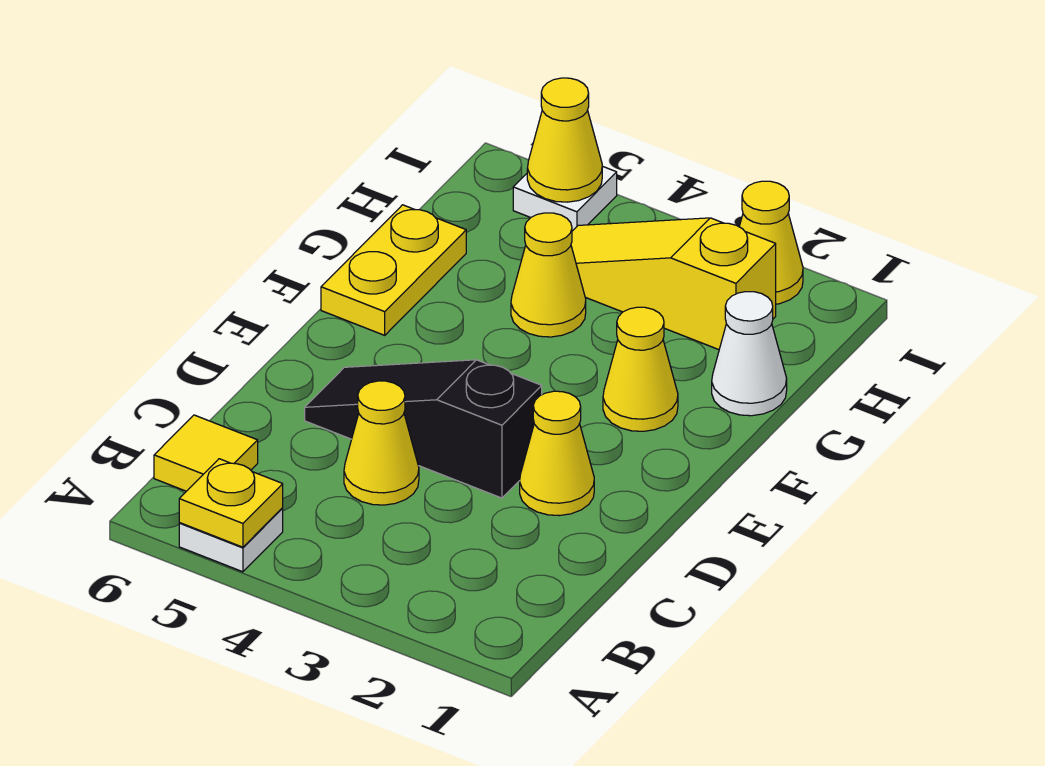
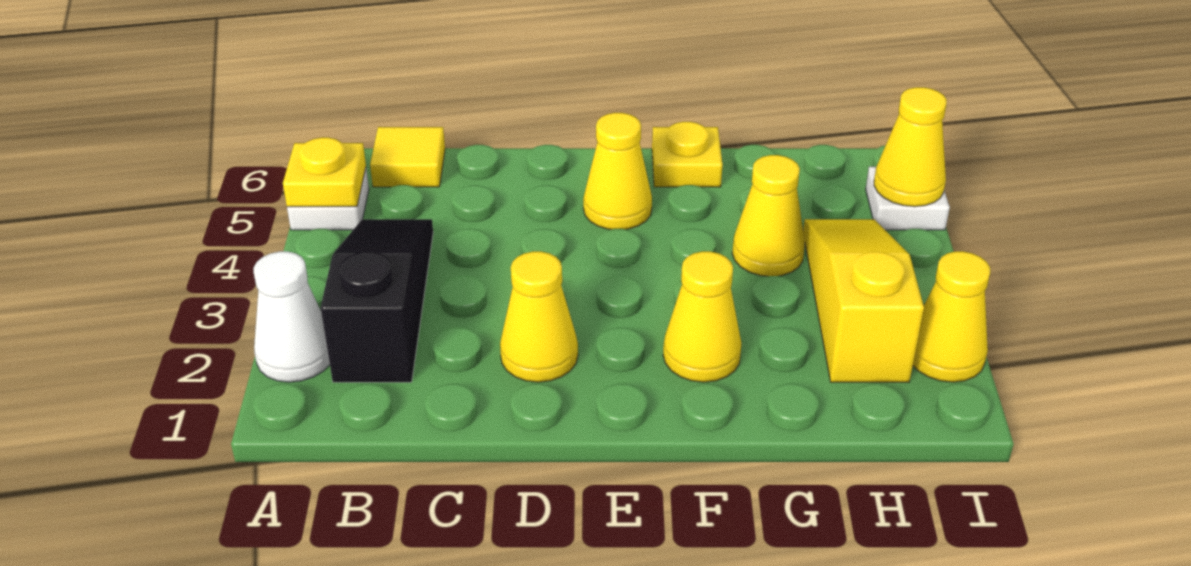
yellow cone C4 level 1 -> yellow cone E5 level 1
black slope D3:D5 level 1 top 3 -> black slope B2:B4 level 1 top 2
yellow plate F6:G6 level 1 -> yellow plate F6 level 1
white cone G1 level 1 -> white cone A2 level 1

